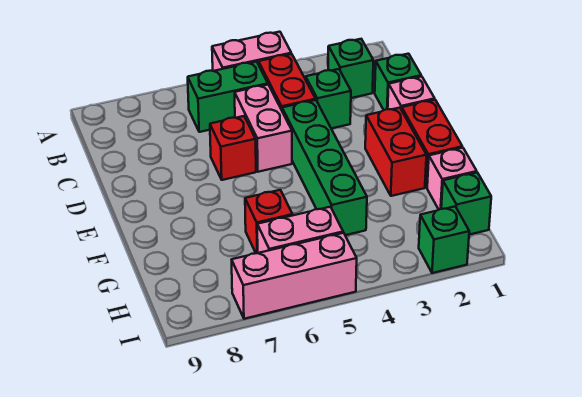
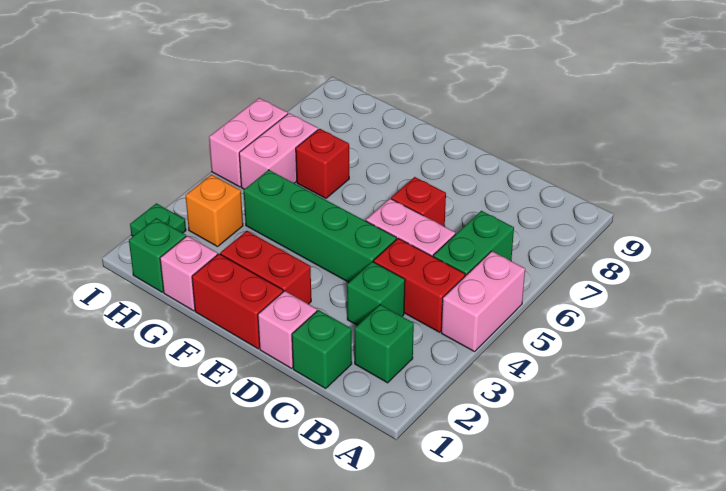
none -> orange brick H3 level 1
green brick I2 level 1 -> green plate I2 level 1
pink brick I5:I7 level 1 -> pink brick I5:I6 level 1

